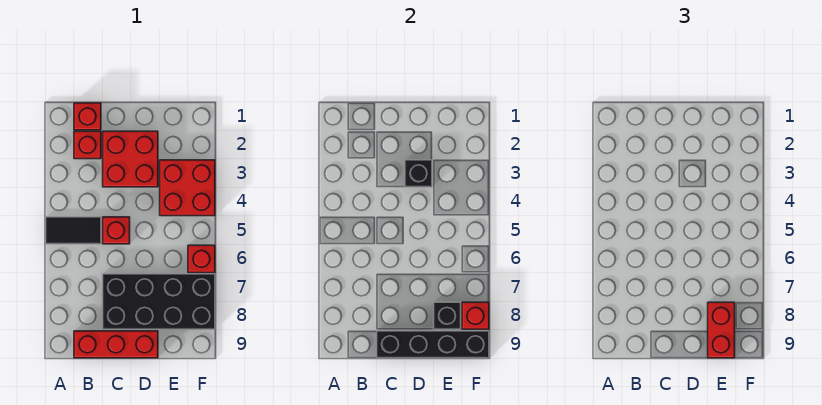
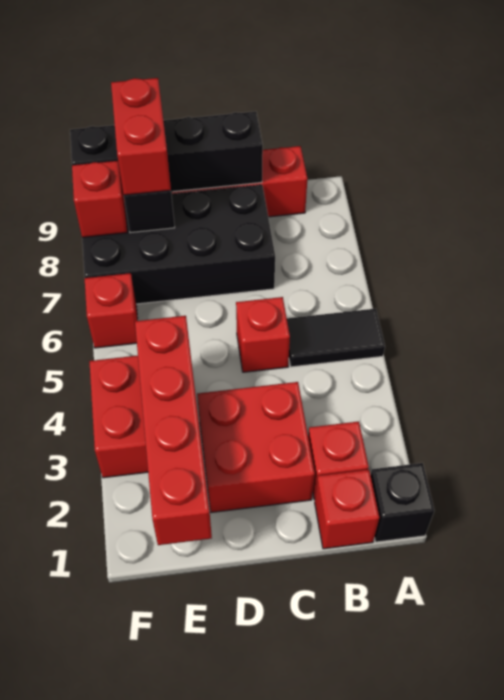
black brick D3 level 2 -> black brick A1 level 1
none -> red brick E1:E4 level 2

